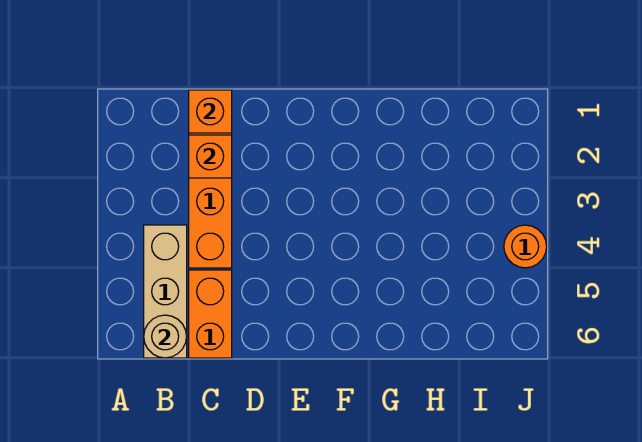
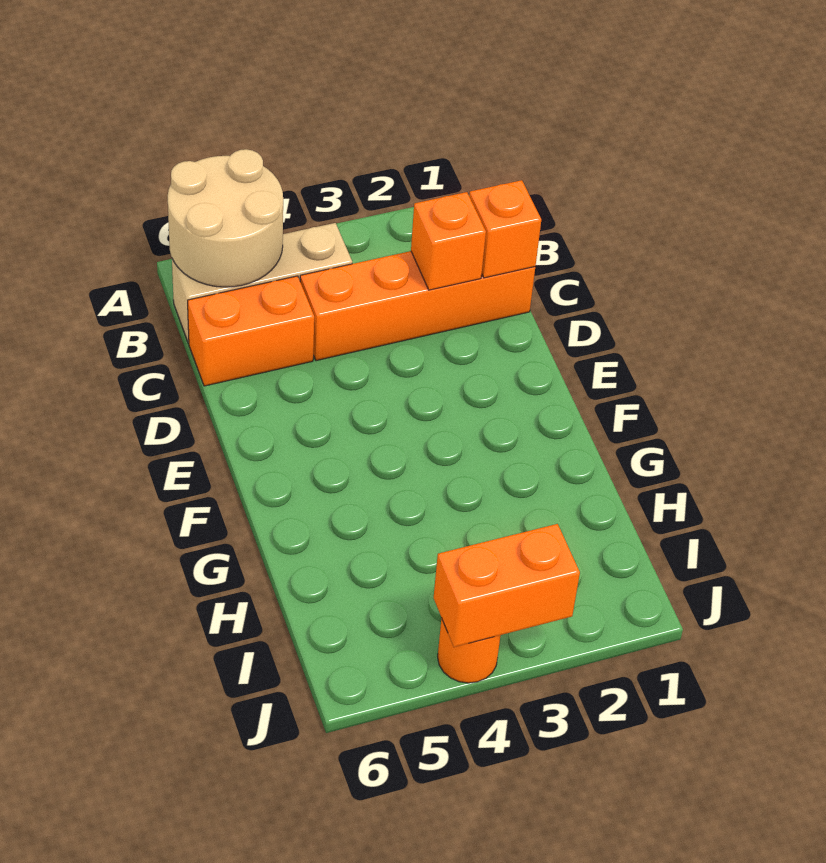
tan round brick B6 level 2 -> tan round brick A5:B6 level 2
none -> orange brick J3:J4 level 2

